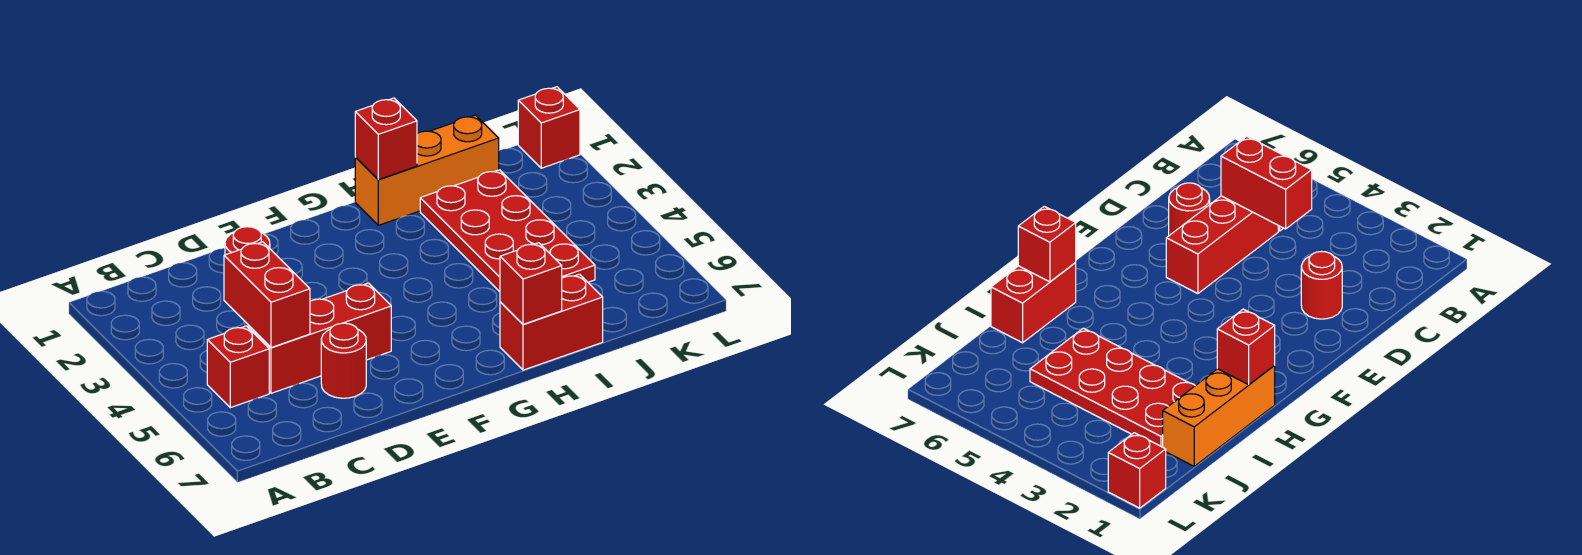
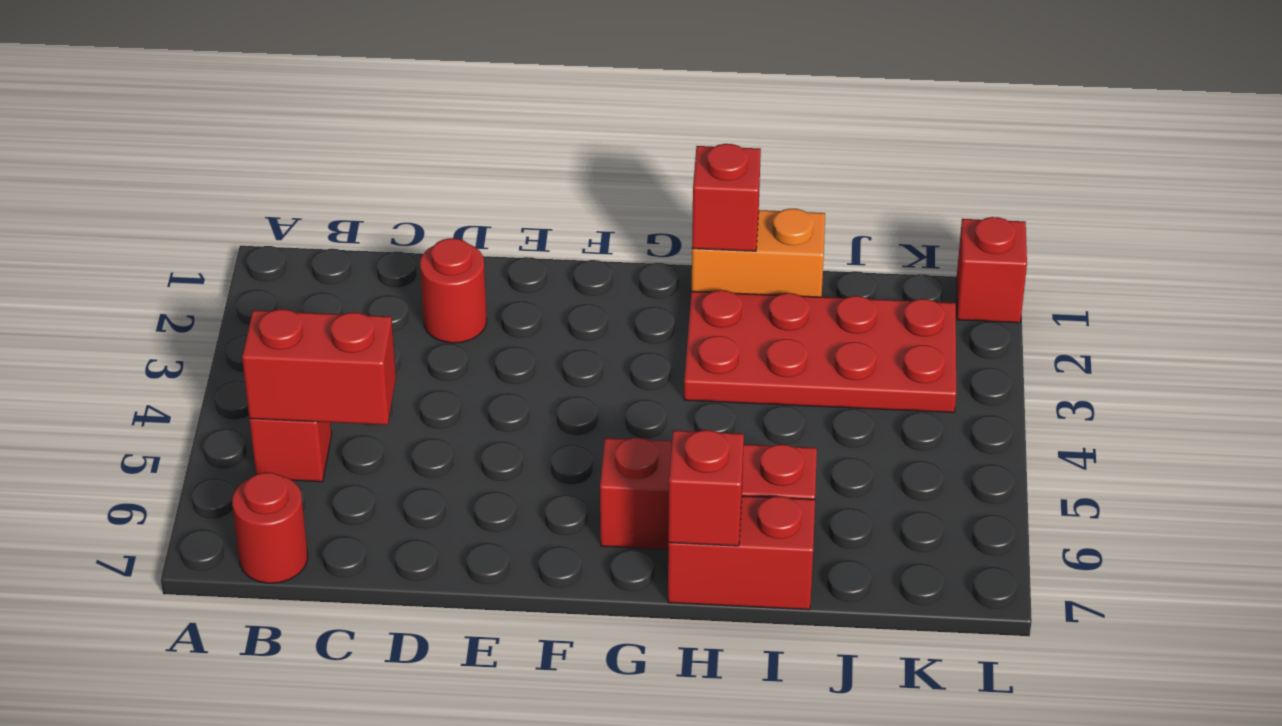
red brick C4:C5 level 2 -> red brick B5:C5 level 2
red brick C5:E5 level 1 -> red brick G6:I6 level 1
red round brick D6 level 1 -> red round brick B7 level 1
orange brick H1:J1 level 1 -> orange brick H1:I1 level 1
red plate I2:J5 level 1 -> red plate H2:K3 level 1

